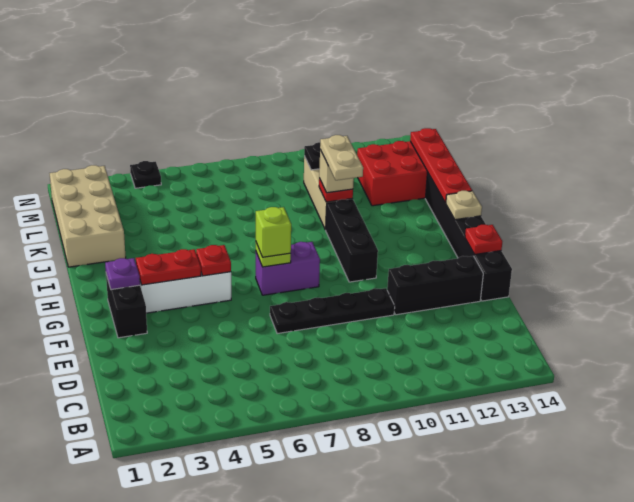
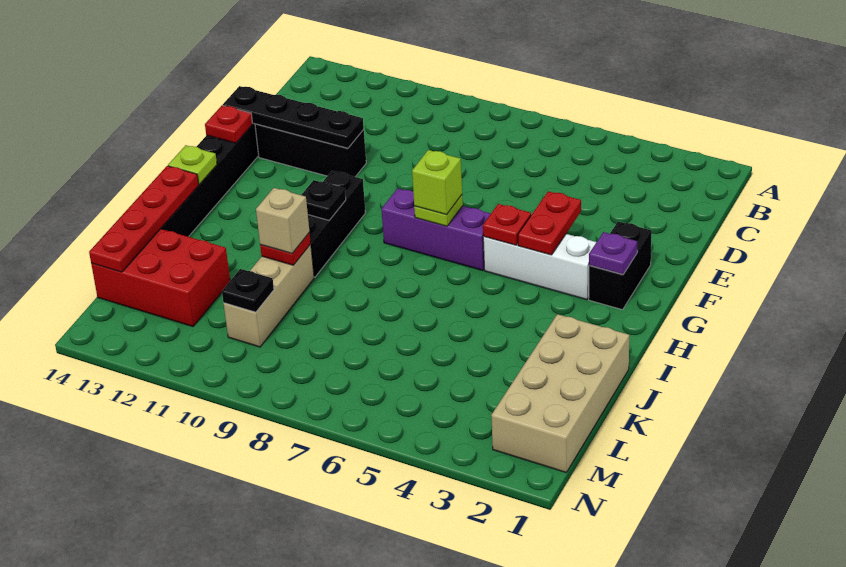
black plate E7:E10 level 1 -> black plate E11:E14 level 2
red plate G3:G4 level 2 -> red plate F4:G4 level 2
purple brick G7:G8 level 1 -> purple brick G6:G8 level 1
tan plate H14 level 2 -> lime plate H14 level 2
tan plate I10:J10 level 4 -> none
black plate N4 level 1 -> black plate H10 level 2

